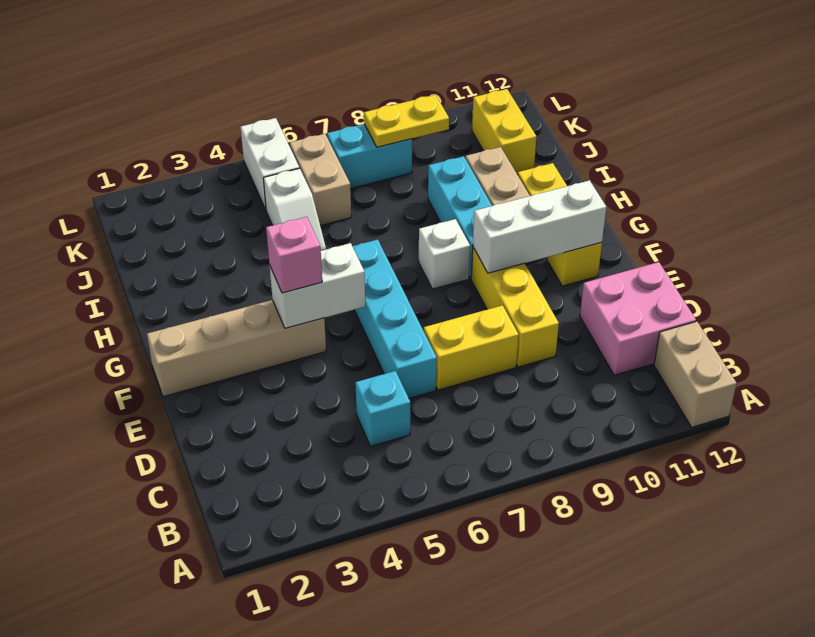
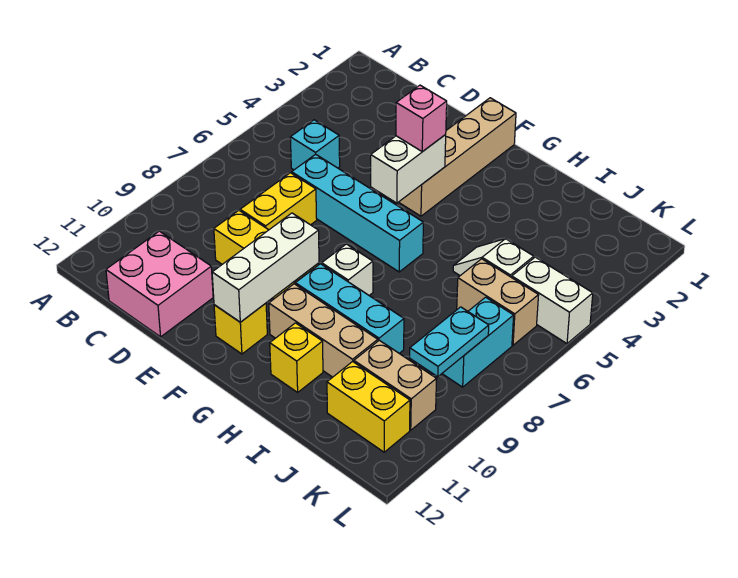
tan brick A12:B12 level 1 -> tan brick J10:K10 level 1
yellow plate K8:K9 level 2 -> cyan plate K8:K9 level 2

